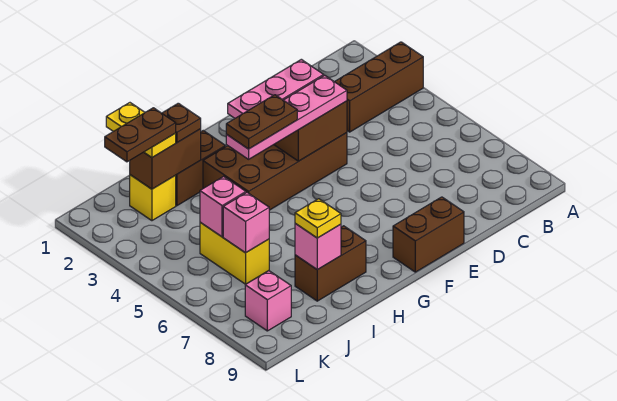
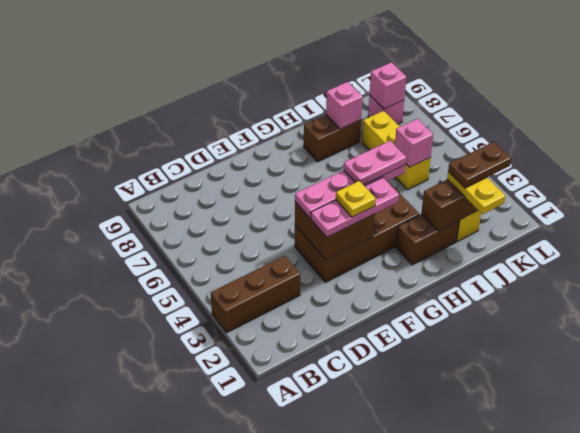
brown brick E9:F9 level 1 -> none
brown plate G4:H4 level 4 -> pink plate G4:H4 level 4
brown plate I2 level 3 -> none
yellow plate I8 level 3 -> yellow plate F3 level 4
yellow brick J5:J6 level 1 -> yellow brick J5:J7 level 1
pink brick J6 level 2 -> pink brick K8 level 2

